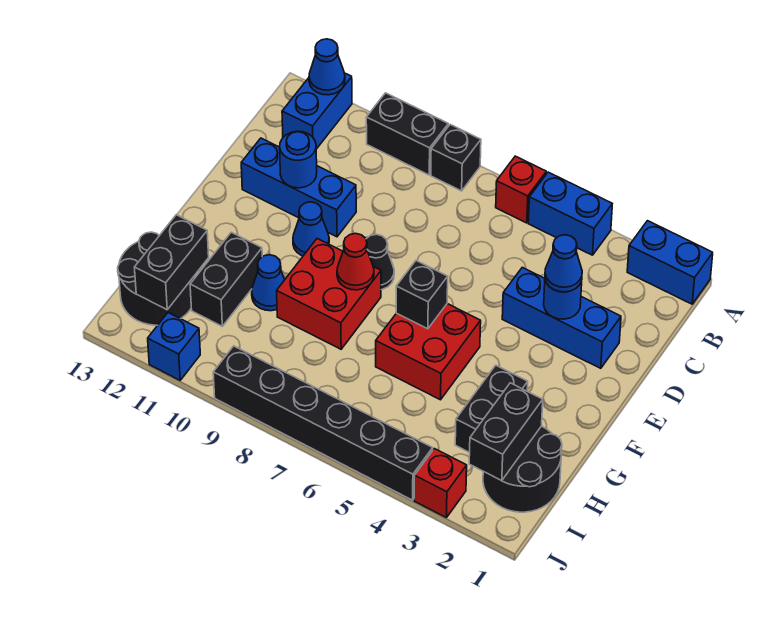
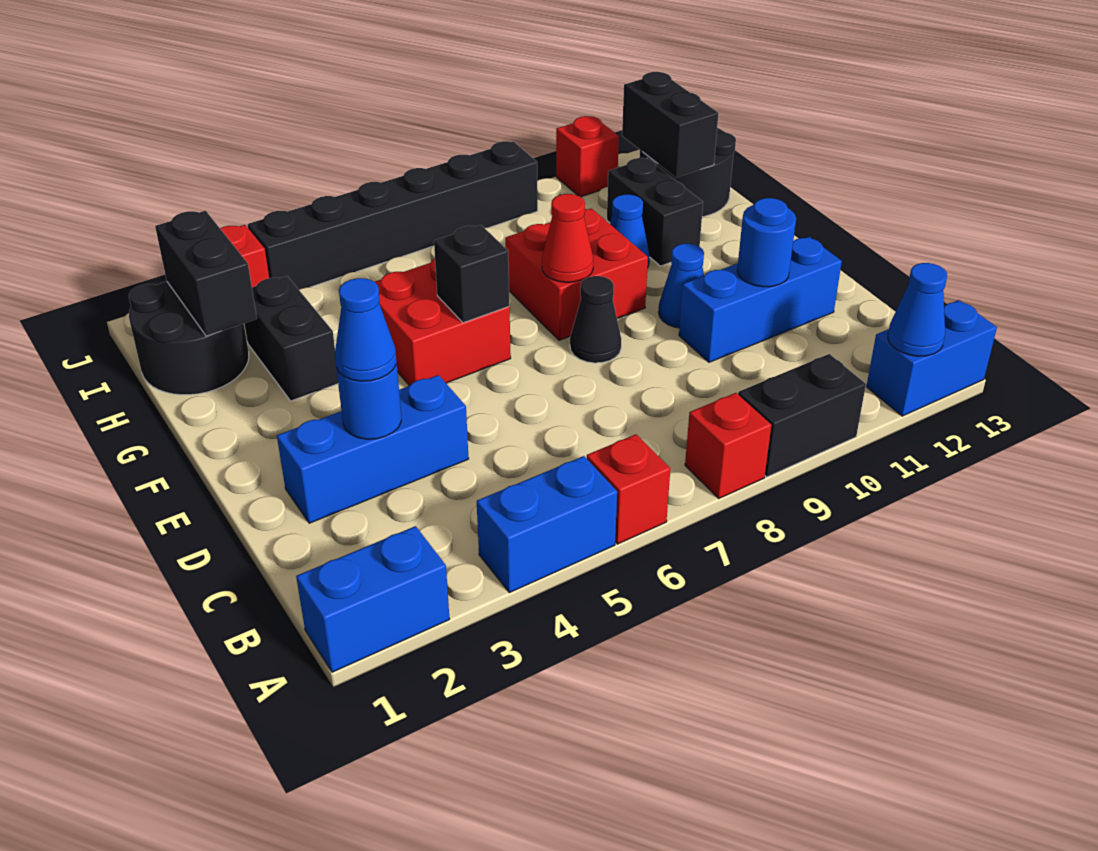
black brick A8 level 1 -> red brick A8 level 1
blue brick A12:B12 level 1 -> blue brick A12:A13 level 1
blue brick J11 level 1 -> red brick J11 level 1

